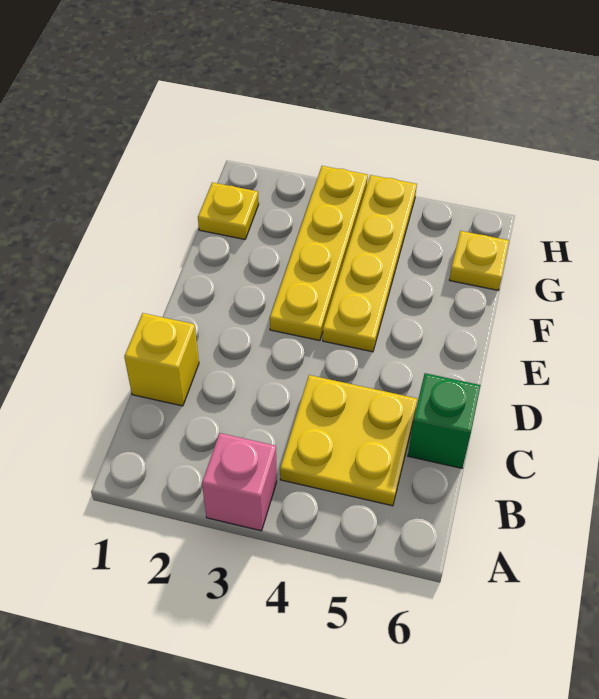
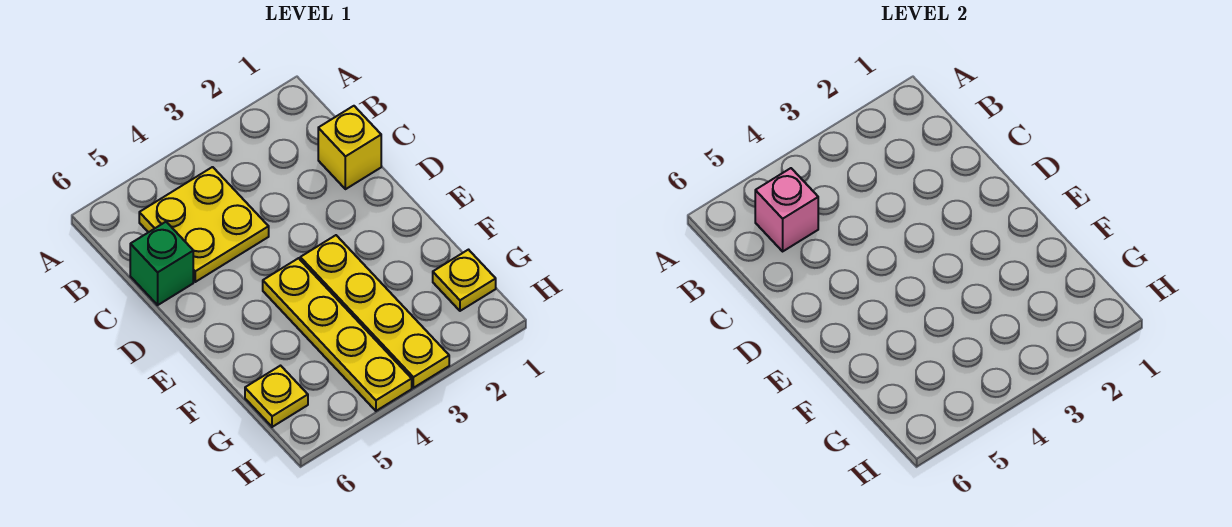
pink brick A3 level 1 -> pink brick B5 level 2

